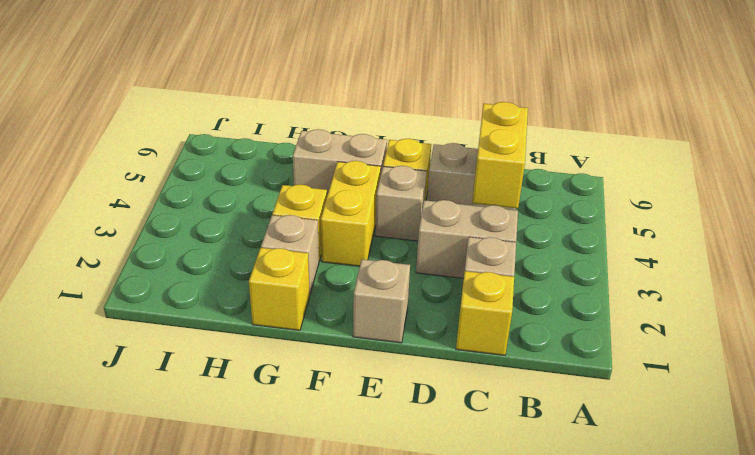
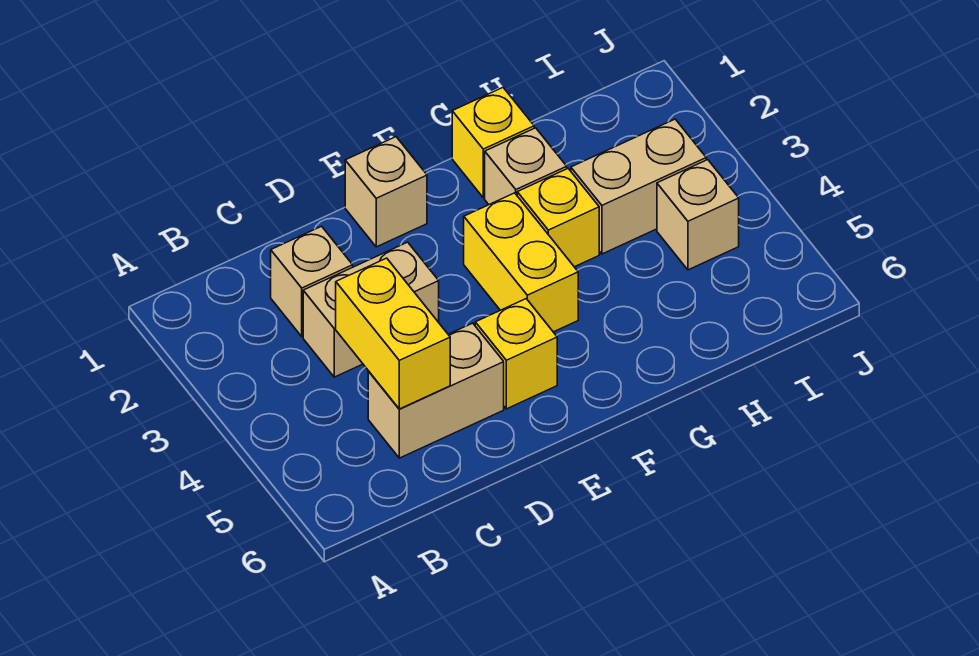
yellow brick C1 level 1 -> none
tan brick E4 level 1 -> tan brick I4 level 1
tan brick F5:G5 level 1 -> tan brick H3:I3 level 1

